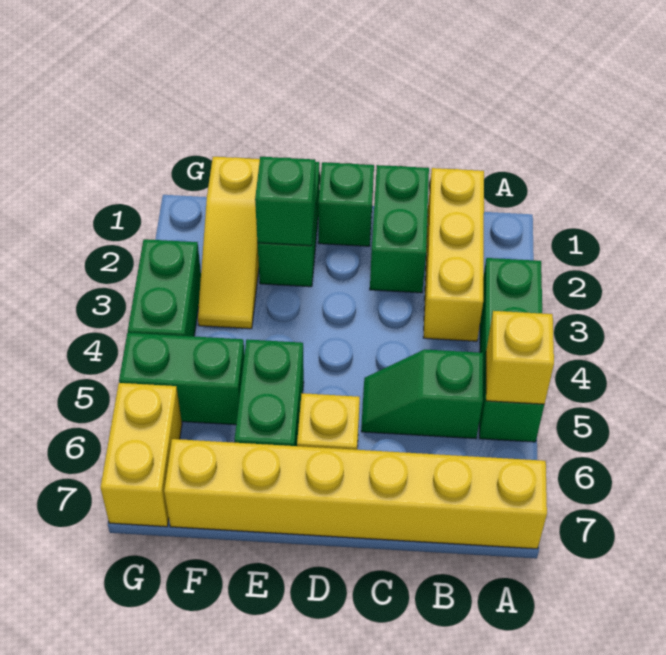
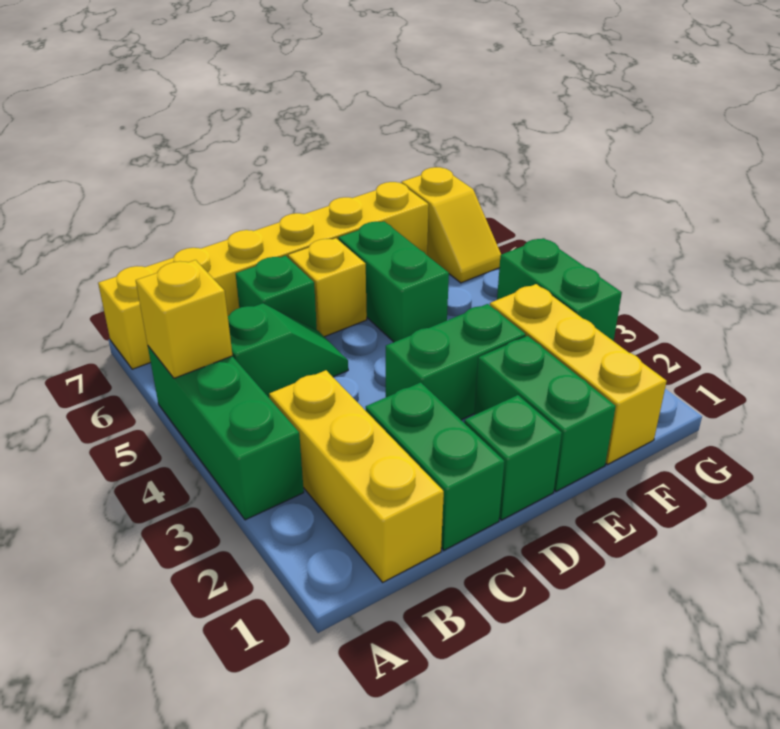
green brick E2 level 2 -> green brick C6 level 1
yellow slope F1:F3 level 1 top 1 -> yellow brick F1:F3 level 1
green brick F5:G5 level 1 -> green brick D3:E3 level 1
yellow brick G6:G7 level 1 -> yellow slope G6:G7 level 1 top 7

